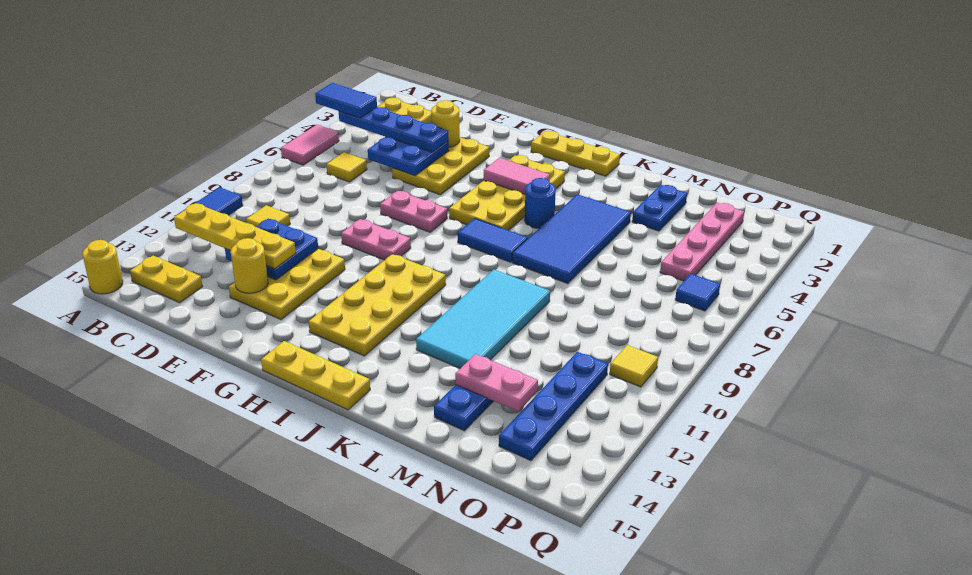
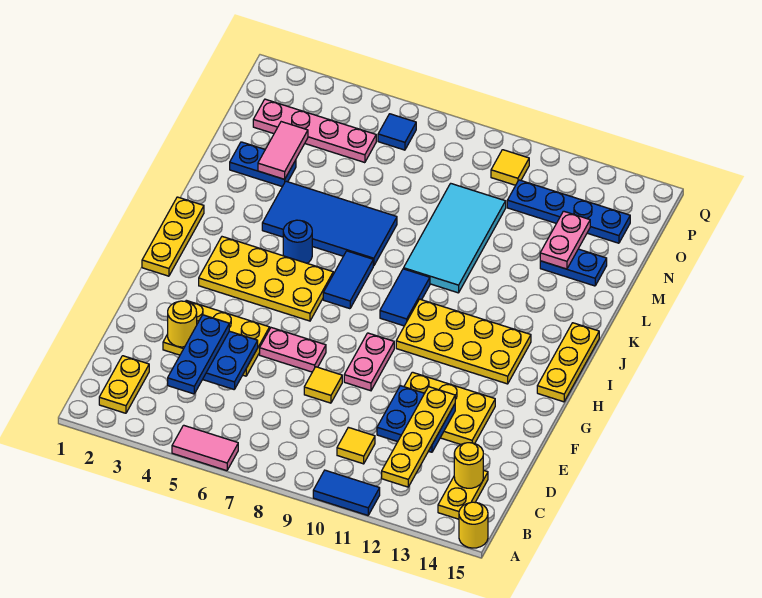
blue tile A4:B4 level 4 -> blue tile I9:J9 level 1
blue plate B4:E4 level 3 -> blue plate C4:E4 level 3
yellow tile C6 level 1 -> yellow tile E8 level 1
yellow round brick E13 level 2 -> yellow round brick C14 level 2
pink plate F7:G7 level 1 -> pink plate F6:F7 level 1
pink tile H4:I4 level 2 -> pink tile M3:N3 level 2
cyan tile K9:L12 level 1 -> cyan tile K9:N10 level 1

